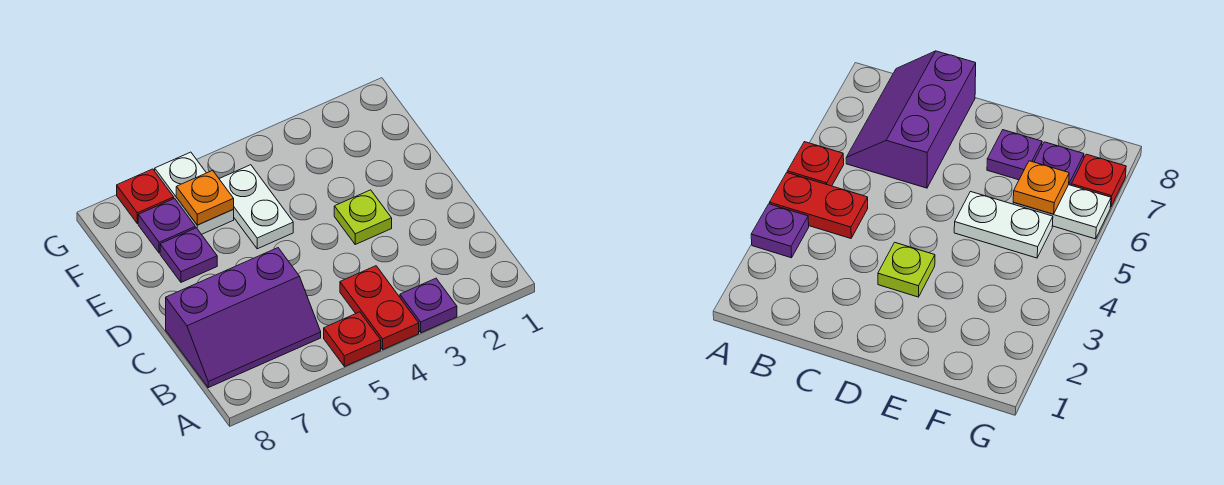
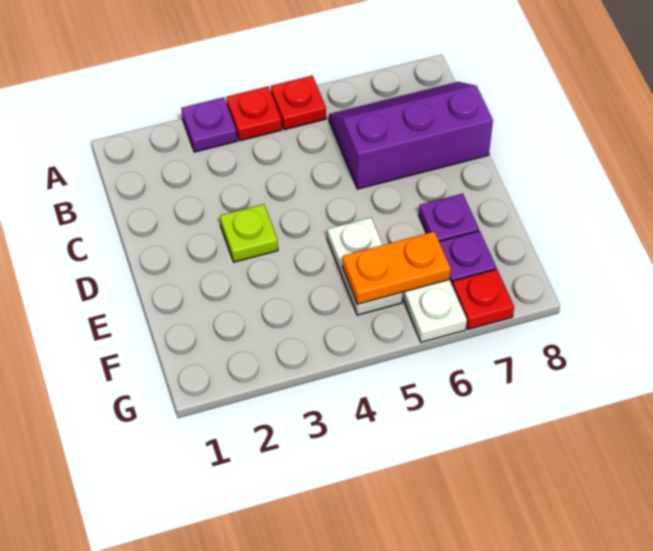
red plate A4:B4 level 1 -> red plate A4 level 1
orange plate F6 level 2 -> orange plate F5:F6 level 2

